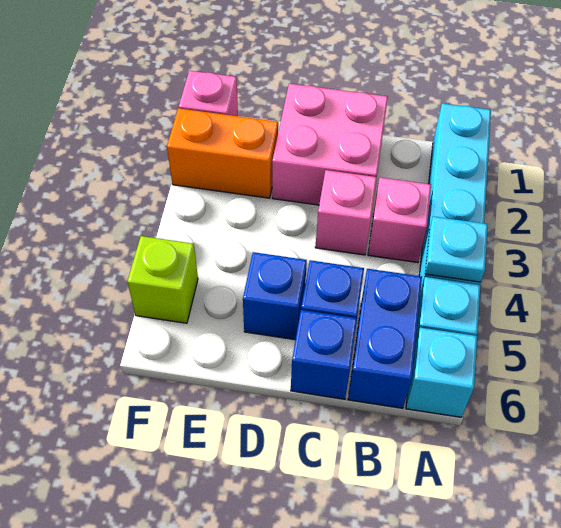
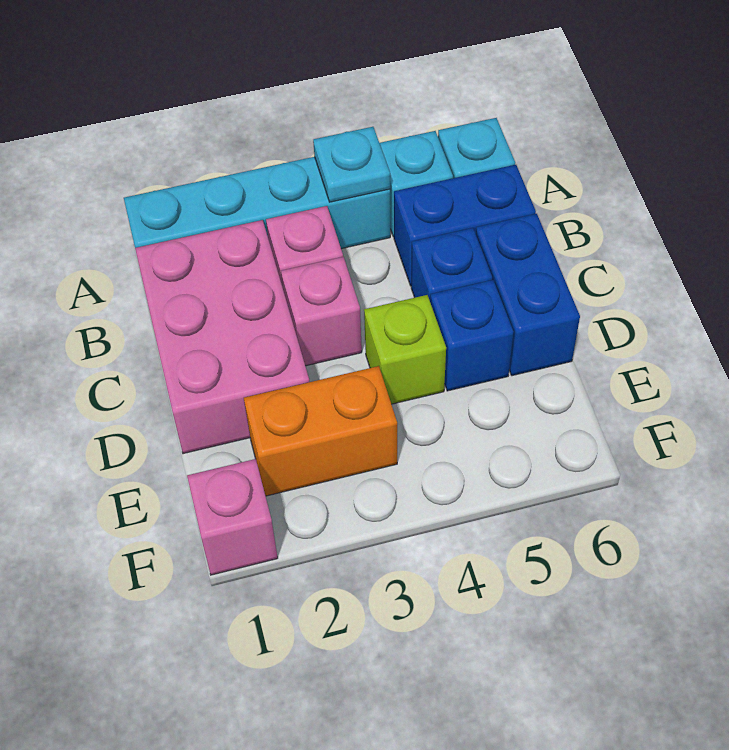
pink brick C1:D2 level 1 -> pink brick B1:D2 level 1
blue brick C6 level 1 -> blue brick C6:D6 level 1
orange brick E2:F2 level 1 -> orange brick E2:E3 level 1
lime brick F5 level 1 -> lime brick D4 level 1

